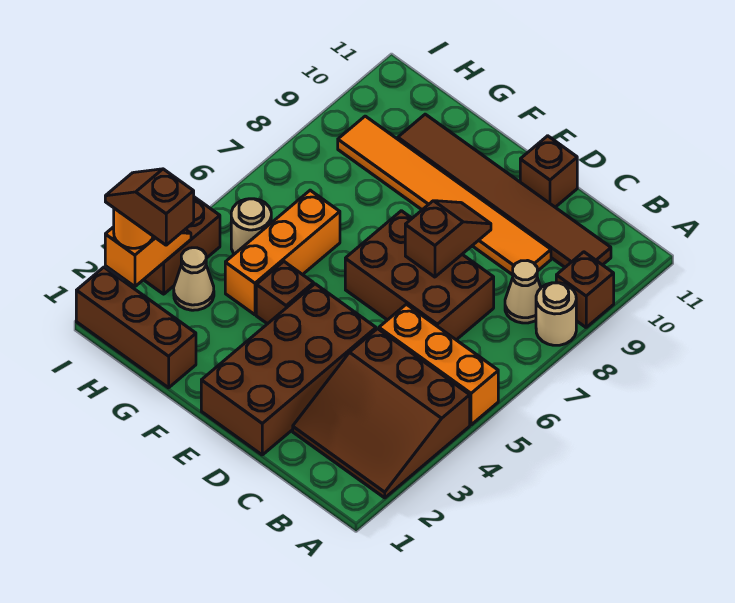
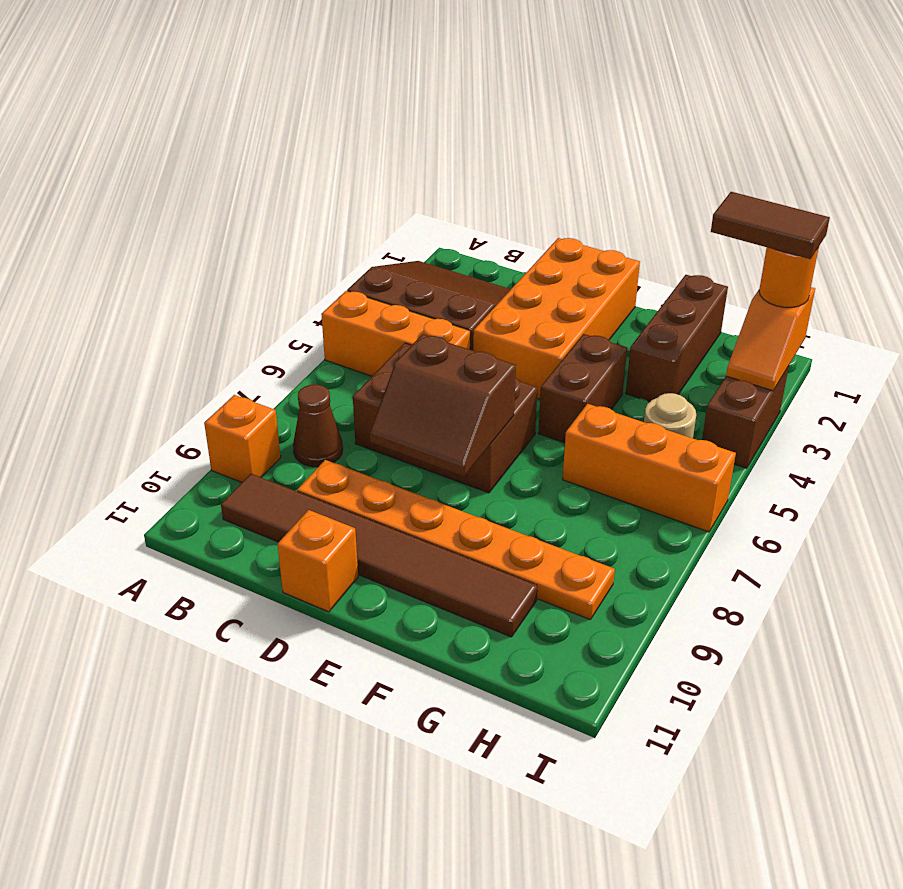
tan round brick A8 level 1 -> none
brown brick A9 level 1 -> orange brick A9 level 1
tan cone B8 level 1 -> brown cone B8 level 1
orange tile C9:H9 level 1 -> orange plate C9:H9 level 1
brown brick D1:E4 level 1 -> orange brick D1:E4 level 1
brown slope D7:D8 level 2 top 7 -> brown slope D7:E8 level 2 top 7
brown brick D11 level 1 -> orange brick D11 level 1
brown brick F4 level 1 -> brown brick F4:F5 level 1
brown brick G1:I1 level 1 -> brown brick G1:G3 level 1
orange brick G4:G6 level 1 -> orange brick G6:I6 level 1
brown slope H2:I2 level 4 top H -> brown tile H2:I2 level 4
tan cone H3 level 1 -> none

